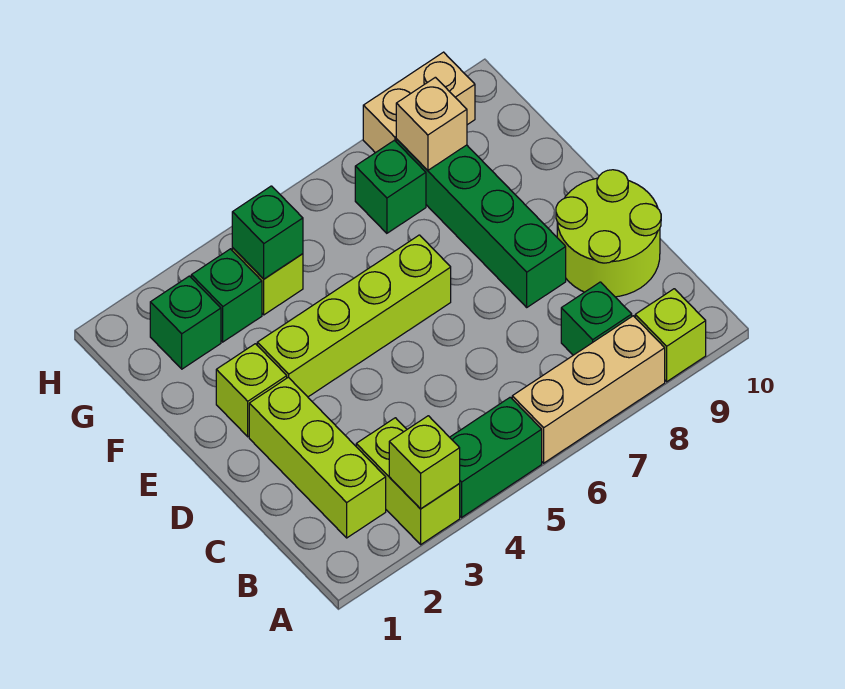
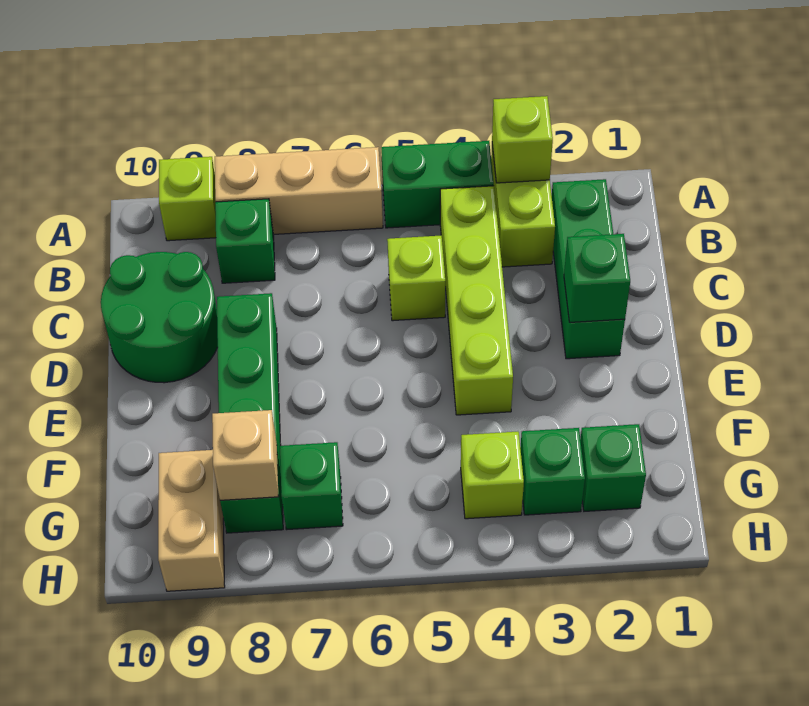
lime brick B2:D2 level 1 -> green brick B2:D2 level 1
lime round brick C9:D10 level 1 -> green round brick C9:D10 level 1
lime brick E2 level 1 -> lime brick C5 level 1
lime brick E3:E6 level 1 -> lime brick B4:E4 level 1
green brick G4 level 2 -> green brick D2 level 2
tan brick H8:H9 level 1 -> tan brick G9:H9 level 1

